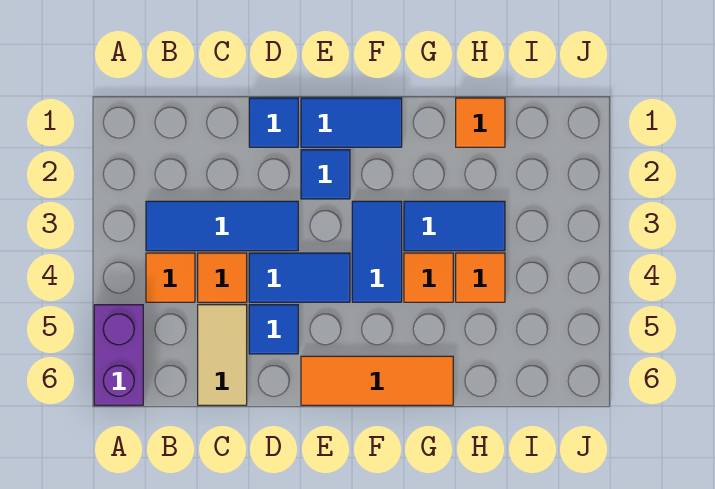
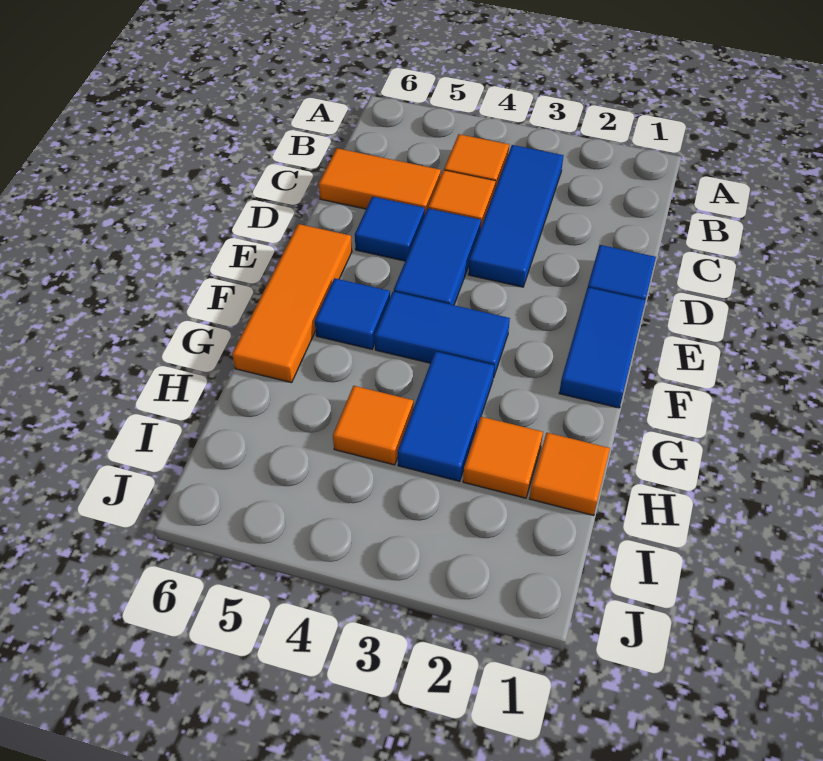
purple brick A5:A6 level 1 -> none
tan tile C5:C6 level 1 -> orange tile C5:C6 level 1
blue tile E2 level 1 -> blue tile F5 level 1
orange tile G4 level 1 -> orange tile H2 level 1

